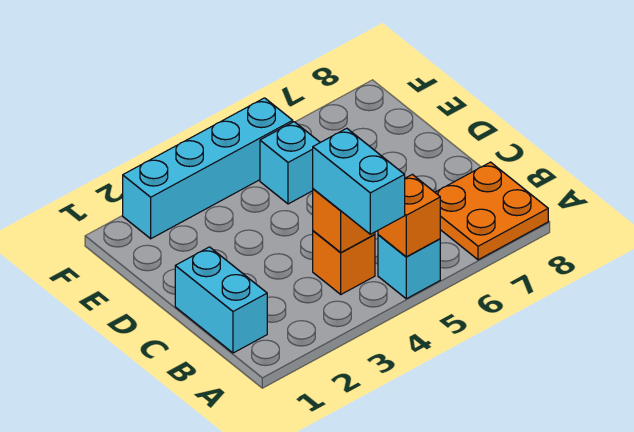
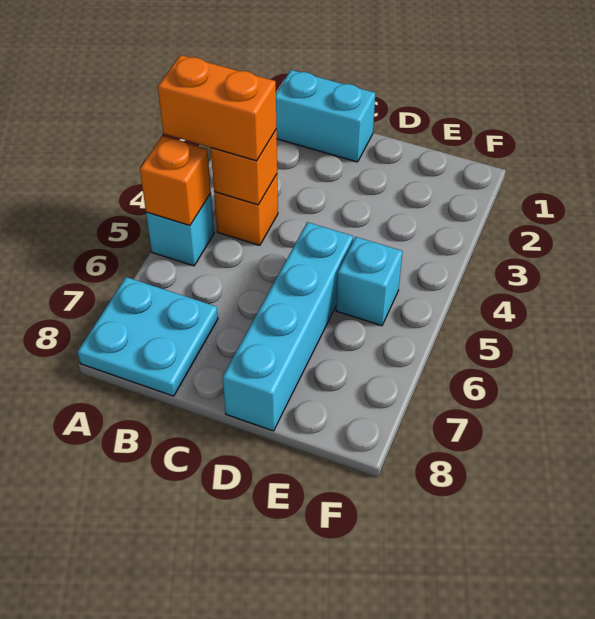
cyan brick A4:B4 level 3 -> orange brick A4:B4 level 3
orange plate A7:B8 level 1 -> cyan plate A7:B8 level 1
cyan brick F2:F5 level 1 -> cyan brick D5:D8 level 1

